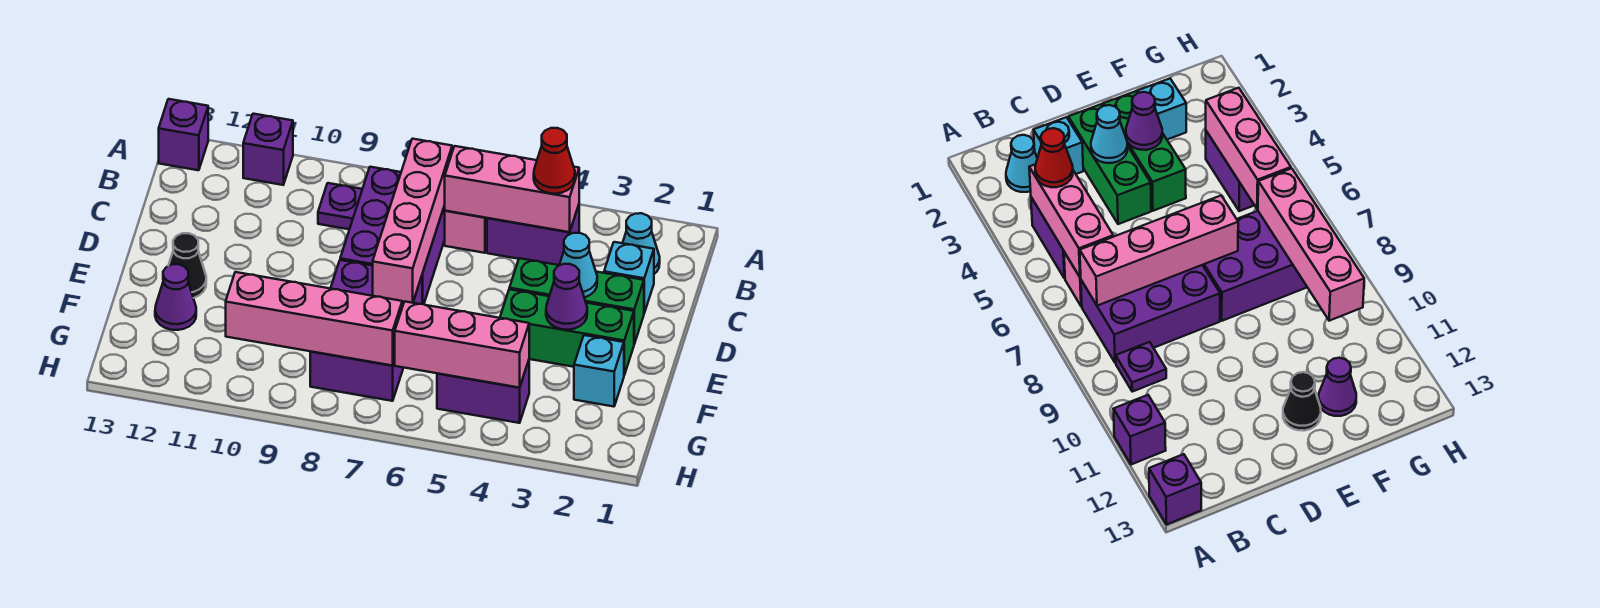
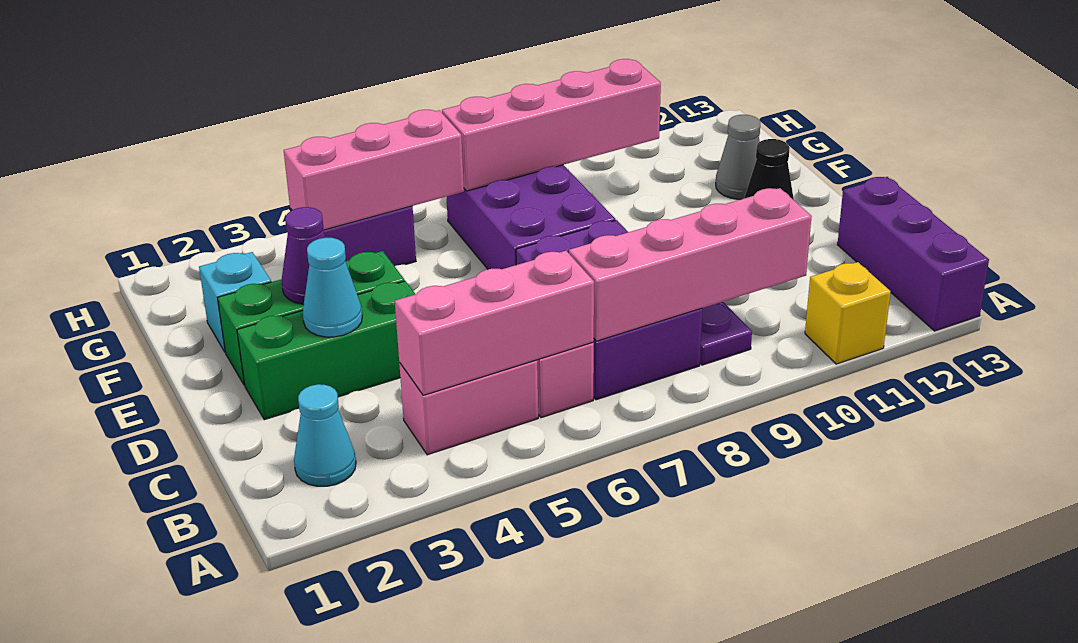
purple brick A11 level 1 -> yellow brick A11 level 1
purple brick A13 level 1 -> purple brick A13:C13 level 1
purple brick B4:B5 level 1 -> pink brick B4:B5 level 1
red cone B4 level 3 -> none
pink brick B7:E7 level 2 -> pink brick B7:B10 level 2
cyan brick C2 level 1 -> none
purple cone F12 level 1 -> grey cone F12 level 1

